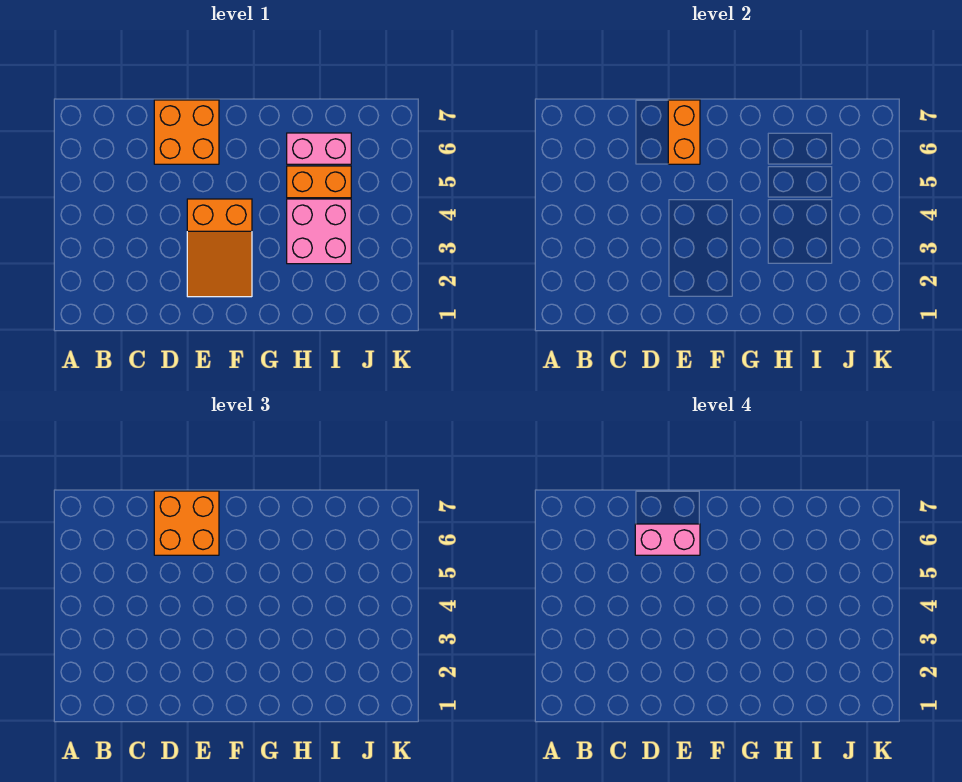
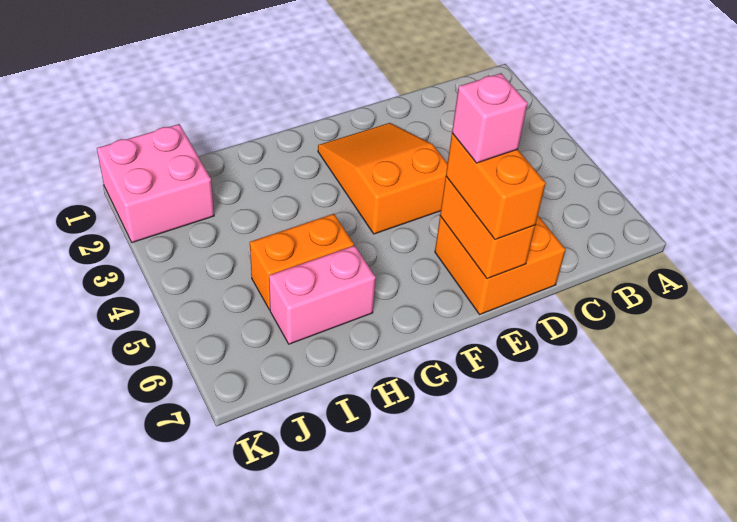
orange brick D6:E7 level 3 -> orange brick E6:E7 level 3
pink brick D6:E6 level 4 -> pink brick E6 level 4
pink brick H3:I4 level 1 -> pink brick J1:K2 level 1

